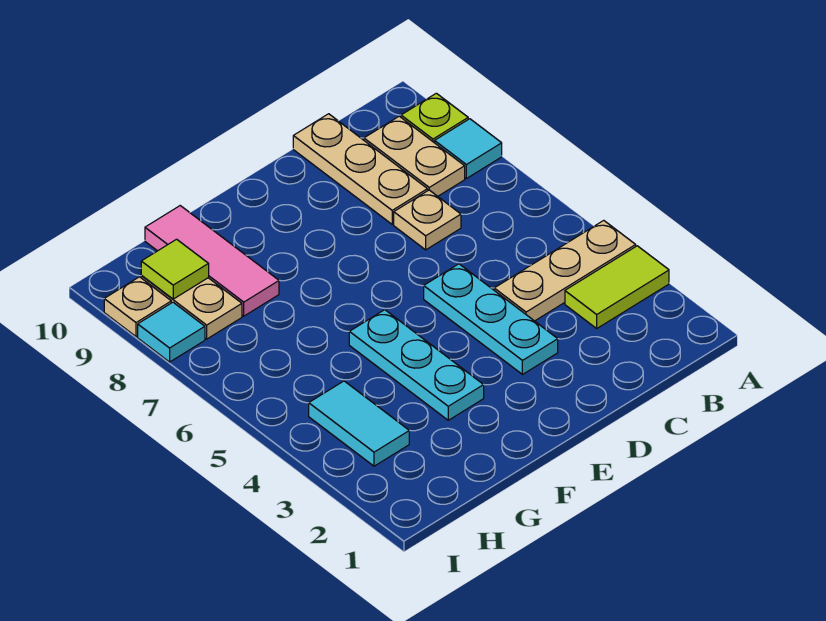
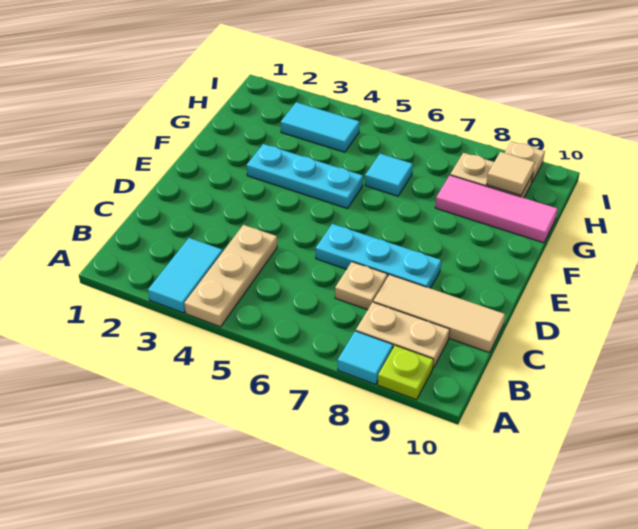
lime tile A3:B3 level 1 -> cyan tile A3:B3 level 1
tan plate C8:C10 level 1 -> tan tile C8:C10 level 1
cyan plate D3:D5 level 1 -> cyan plate D6:D8 level 1
lime tile H9 level 2 -> tan tile H9 level 2
cyan tile I8 level 1 -> cyan tile G6 level 1

